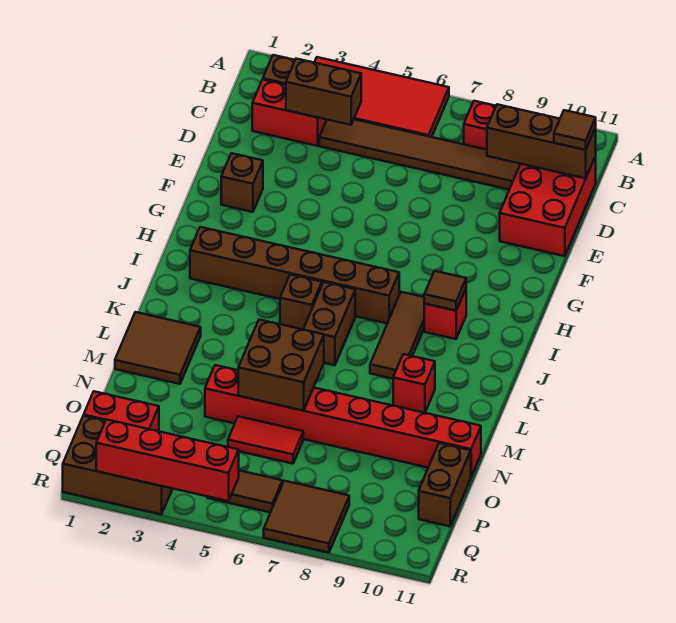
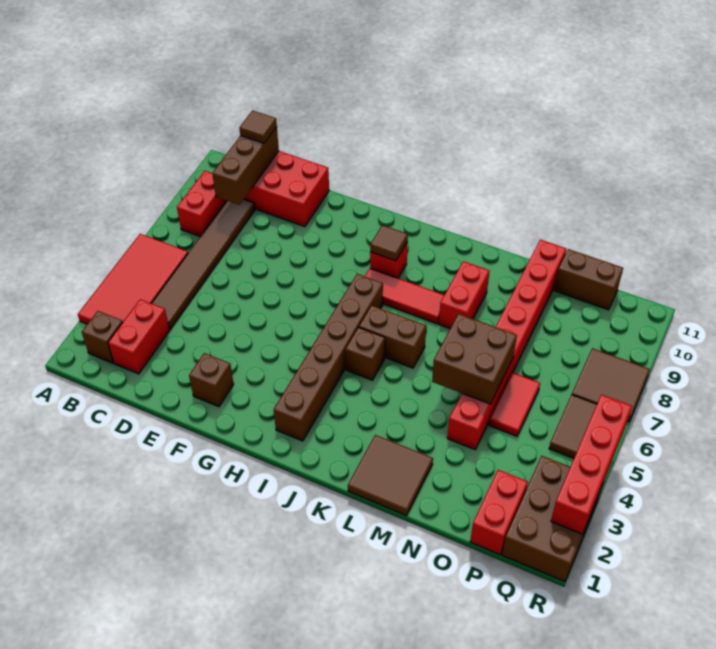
brown brick C3:C4 level 2 -> none
brown tile I8:K8 level 1 -> red tile I8:K8 level 1
red brick L9 level 1 -> red brick L8:L9 level 1

